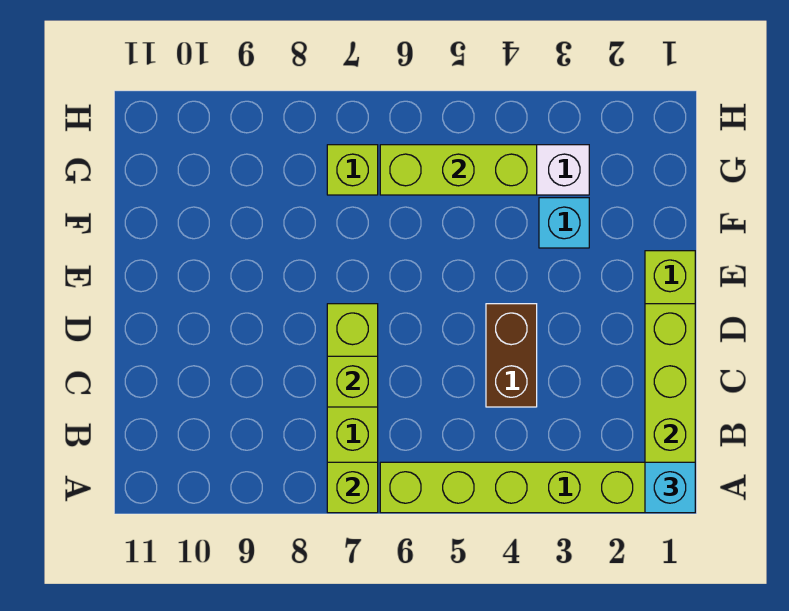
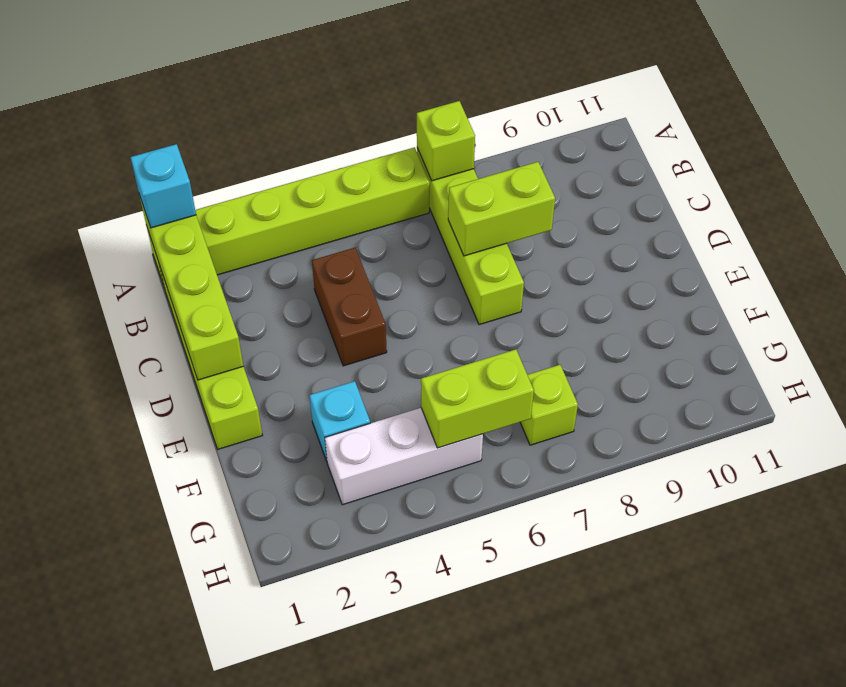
lime brick C7 level 2 -> lime brick C7:C8 level 2
lime brick G4:G6 level 2 -> lime brick G5:G6 level 2

